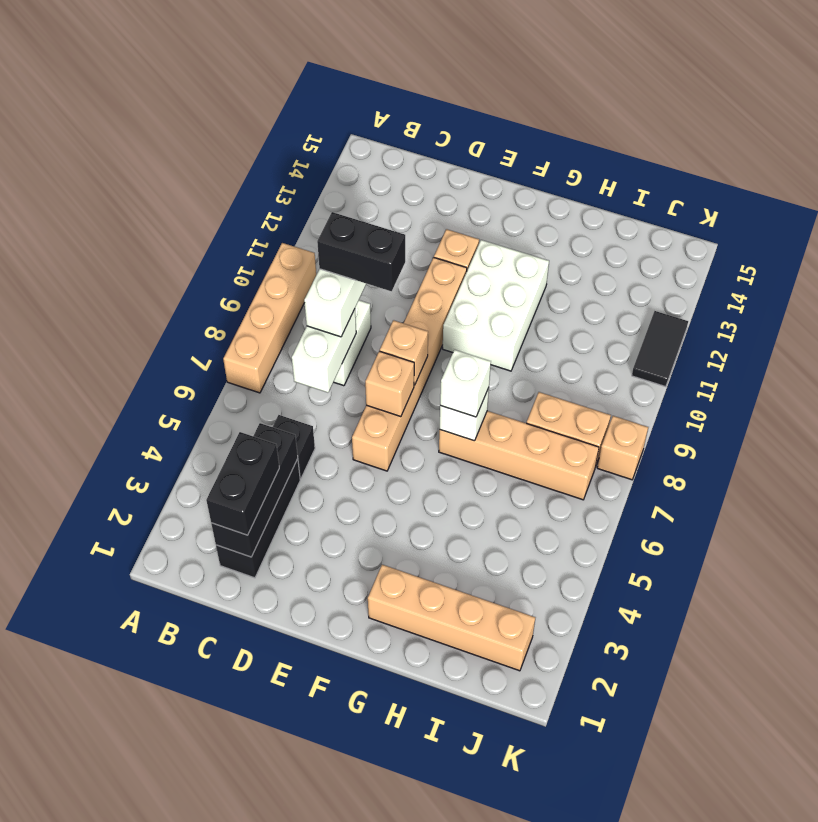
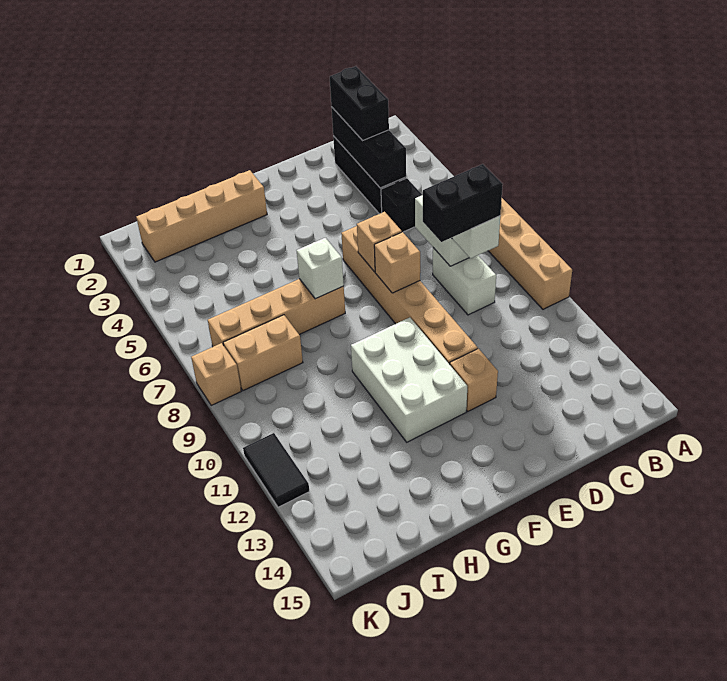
white brick G7 level 3 -> none

